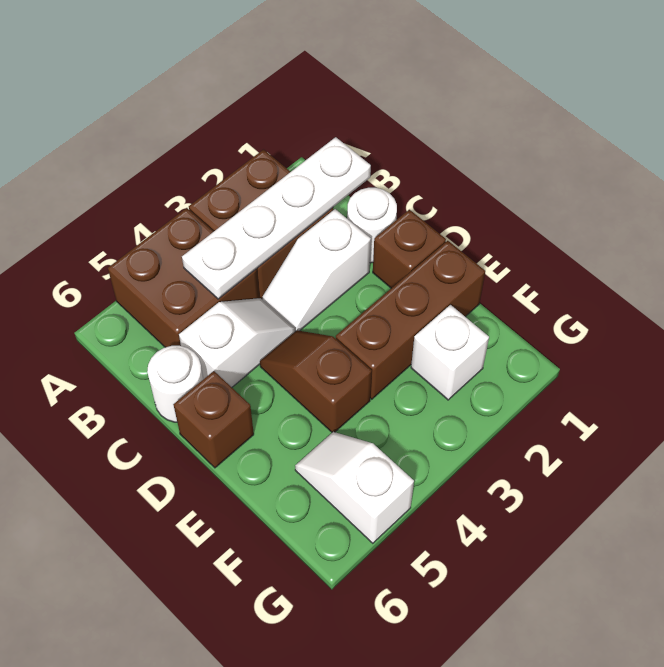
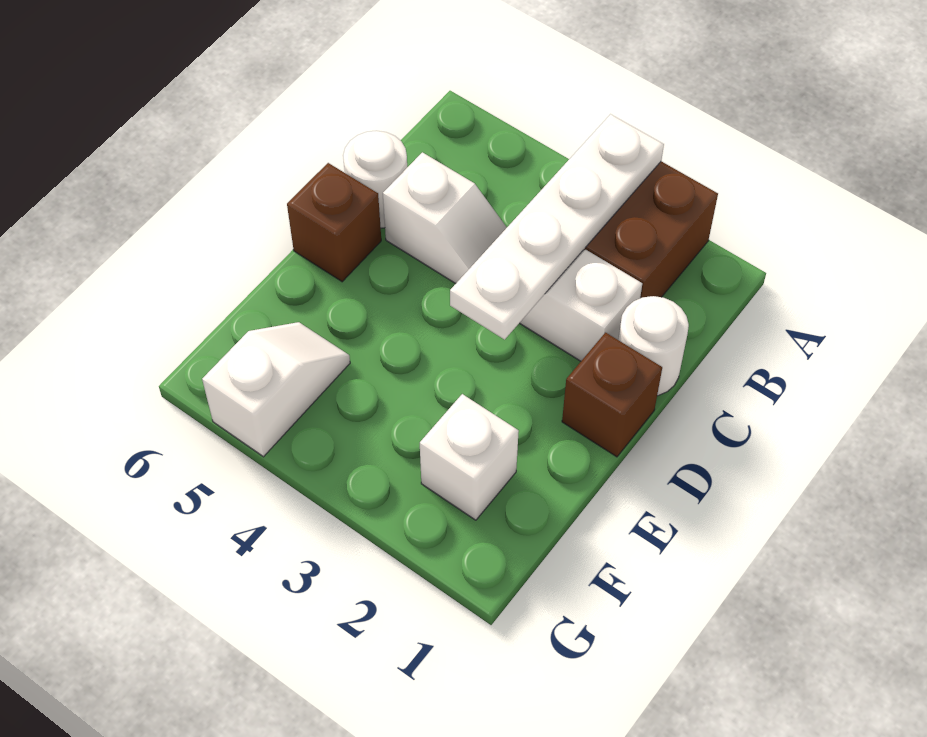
brown brick A4:B5 level 1 -> none
white plate B1:B4 level 2 -> white plate A3:D3 level 2
brown slope D4:E4 level 1 top E -> none
brown brick E1:E3 level 1 -> none

